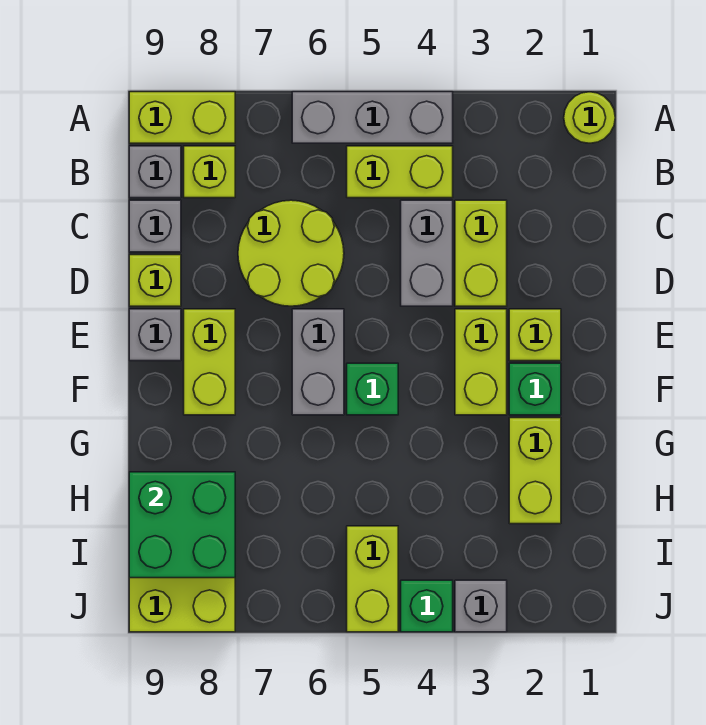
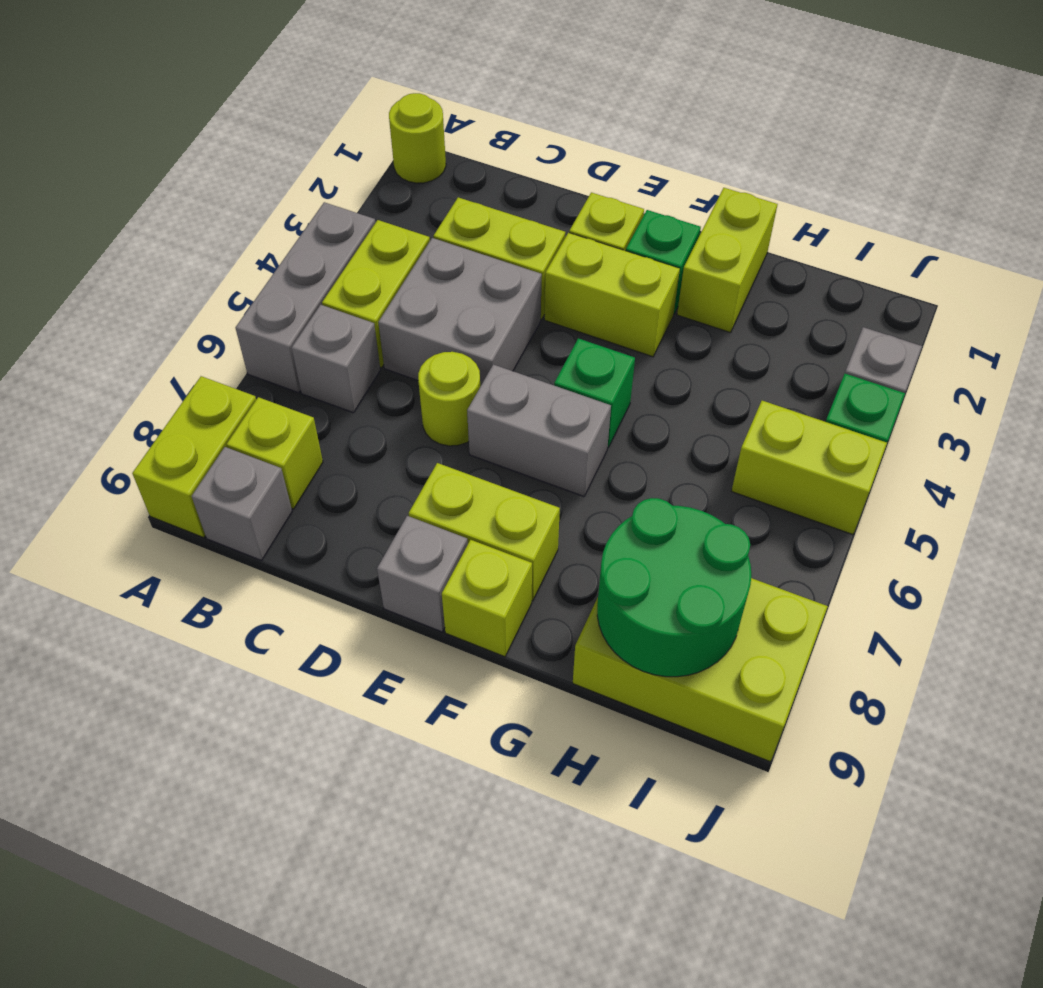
grey brick C4:D4 level 1 -> grey brick C4:D5 level 1
lime round brick C6:D7 level 1 -> lime round brick D6 level 1
grey brick C9 level 1 -> grey brick B6 level 1
lime brick D9 level 1 -> lime brick F9 level 1
lime brick G2:H2 level 1 -> lime brick G1:G2 level 1
green brick H8:I9 level 2 -> green round brick H8:I9 level 2

